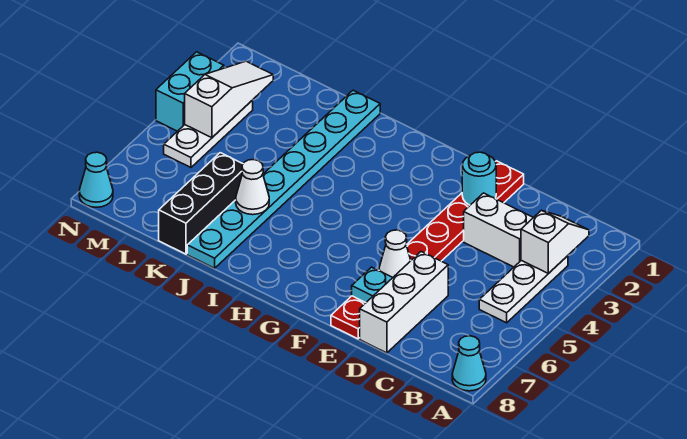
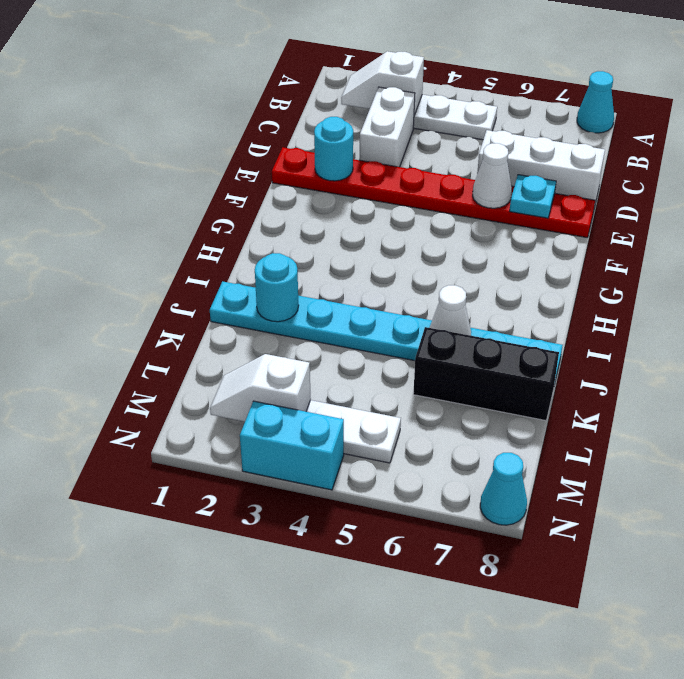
none -> cyan round brick J2 level 2
white slope M2:M4 level 2 top 4 -> white slope M2:M3 level 2 top 3

